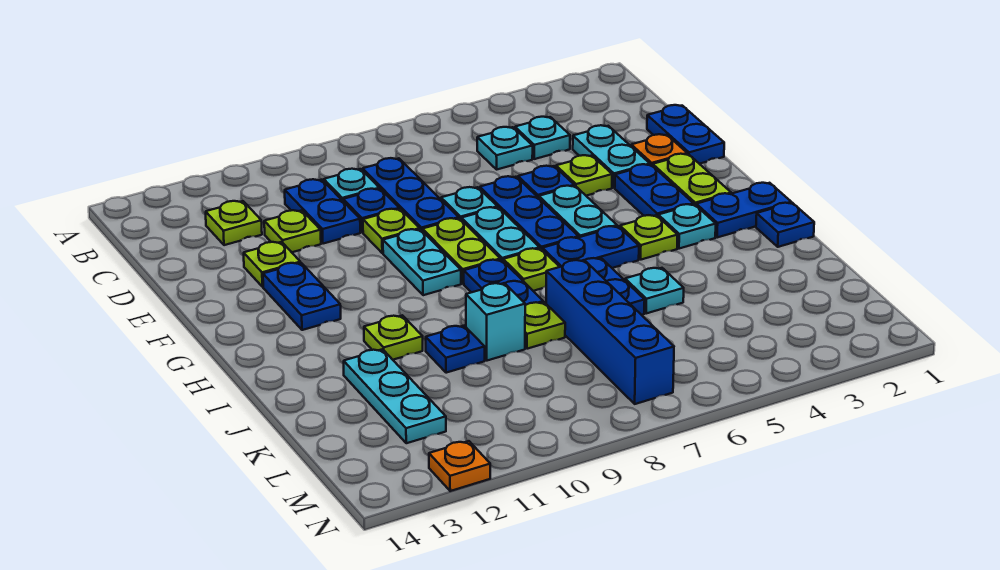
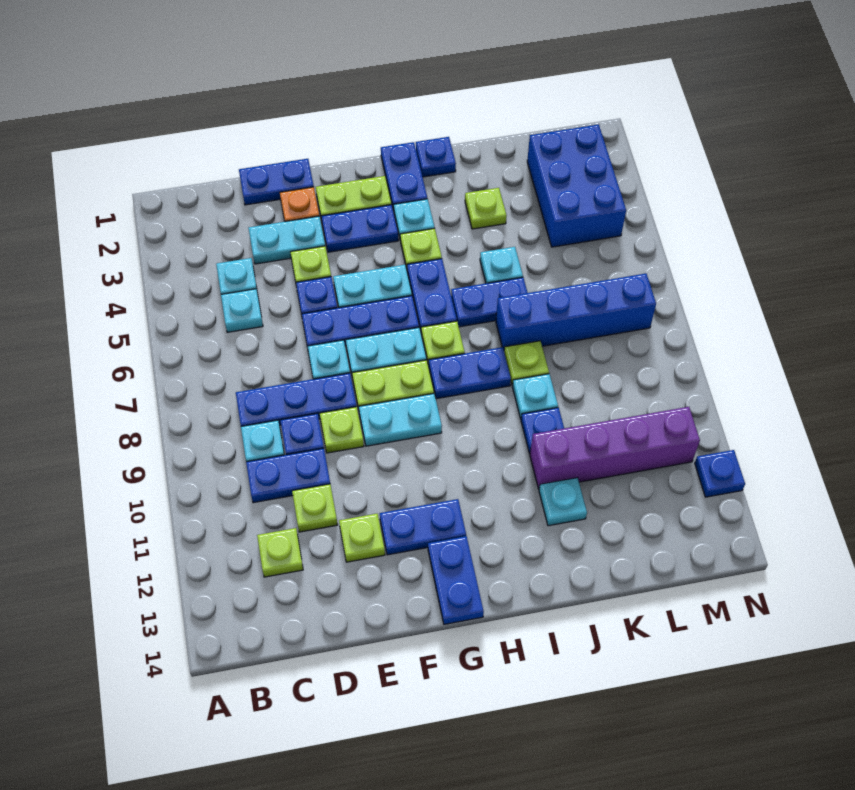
none -> blue plate G13:G14 level 1
lime plate I11 level 1 -> lime plate J3 level 1
cyan brick J9 level 1 -> cyan plate J9 level 1
none -> purple brick J11:M11 level 1
cyan plate J12:L12 level 1 -> cyan plate J12 level 1
none -> blue brick L2:M4 level 1
orange plate N12 level 1 -> blue plate N12 level 1

